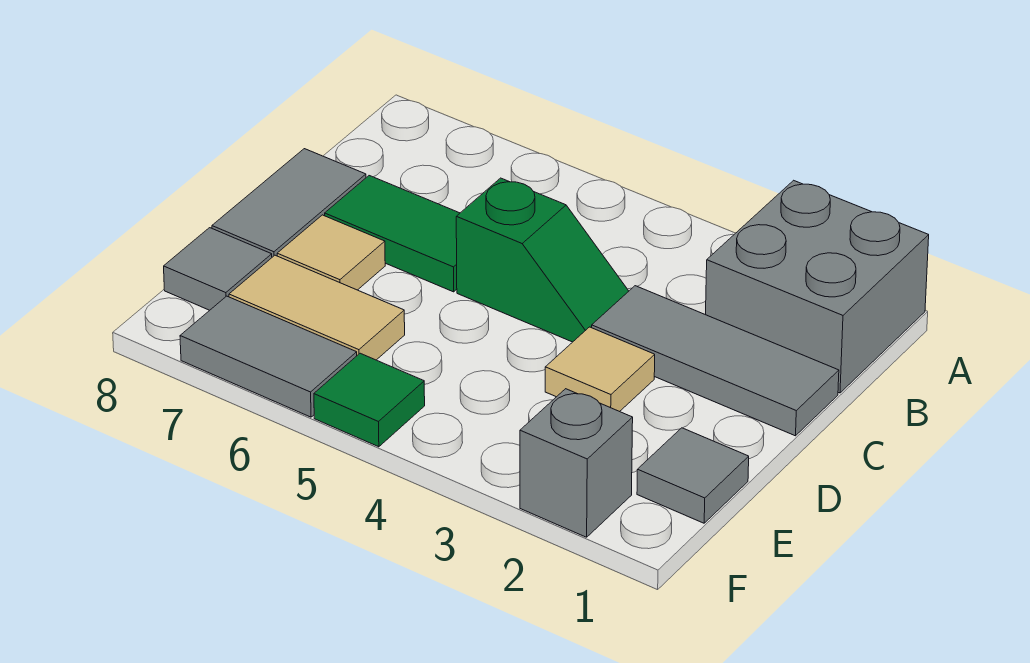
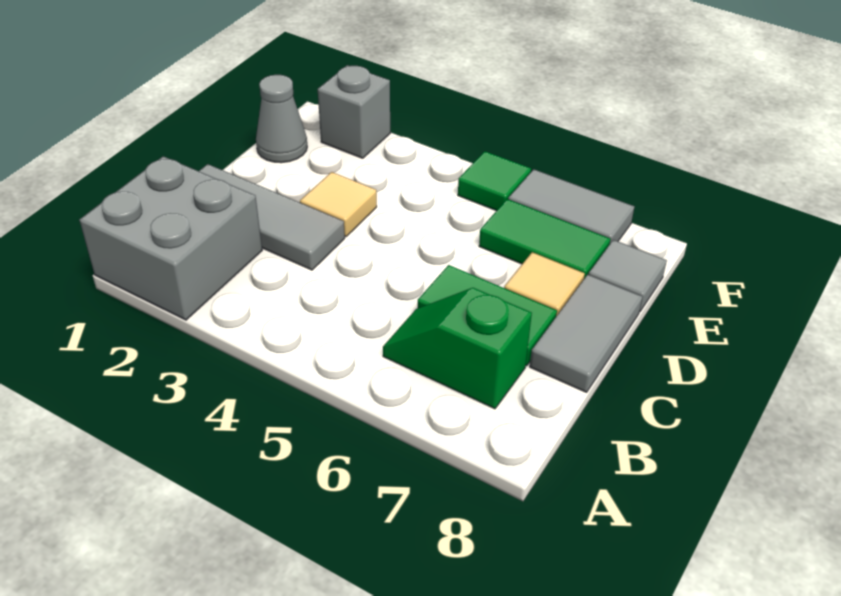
green slope C4:C5 level 1 top 5 -> green slope B6:B7 level 1 top 7
grey tile E1 level 1 -> grey cone E1 level 1
tan tile E6:E7 level 1 -> green tile E6:E7 level 1

